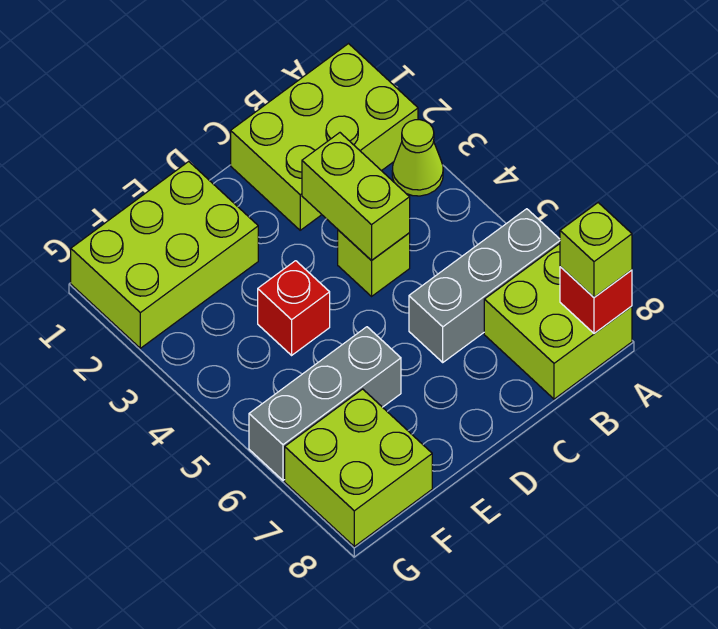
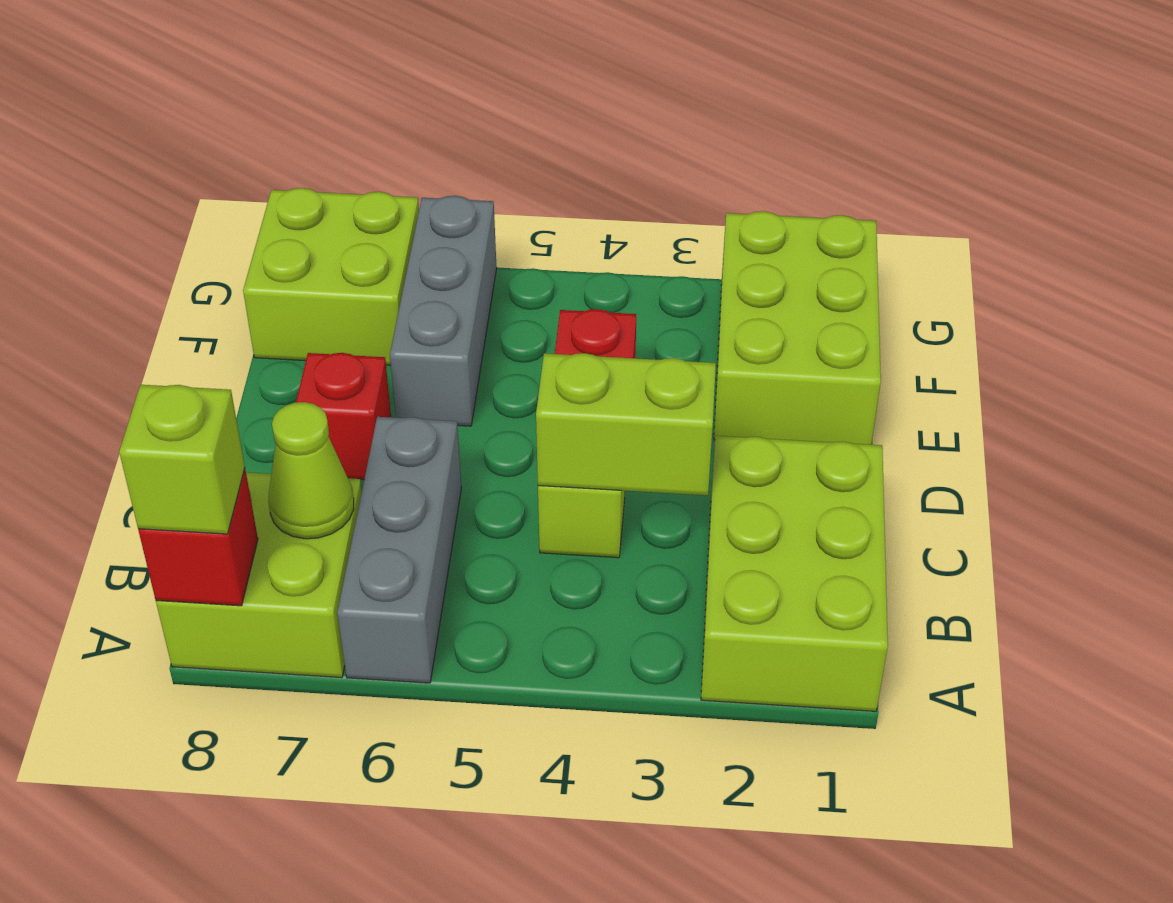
lime cone A3 level 1 -> lime cone B7 level 2
none -> red brick D7 level 1

